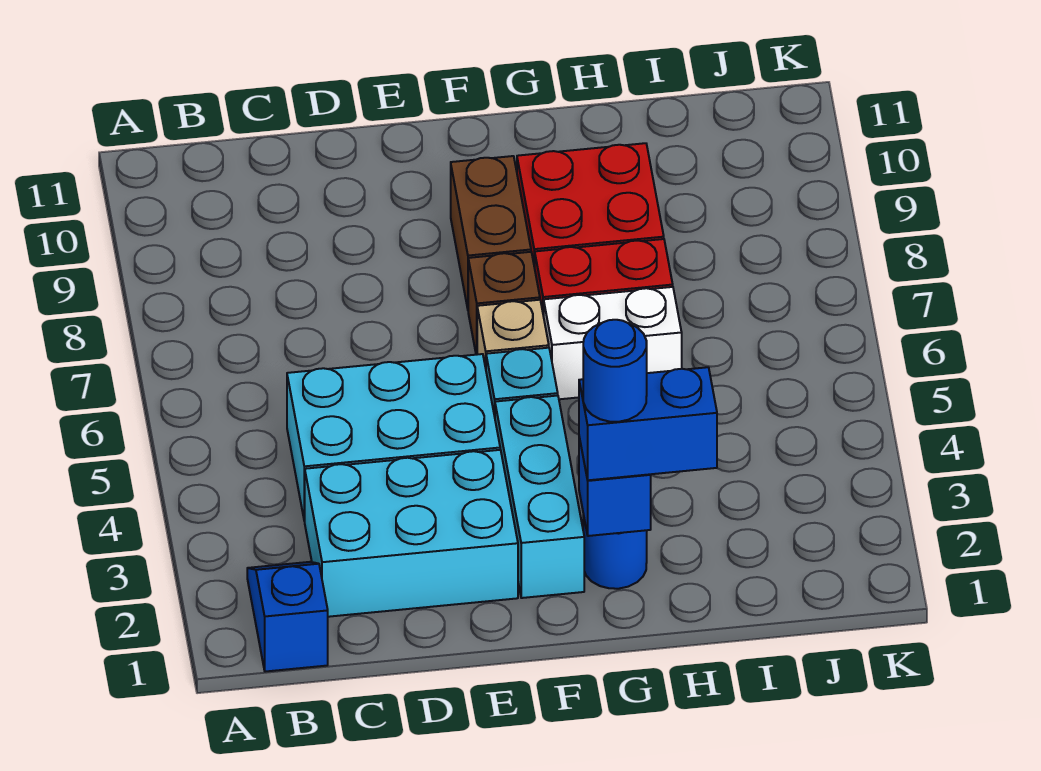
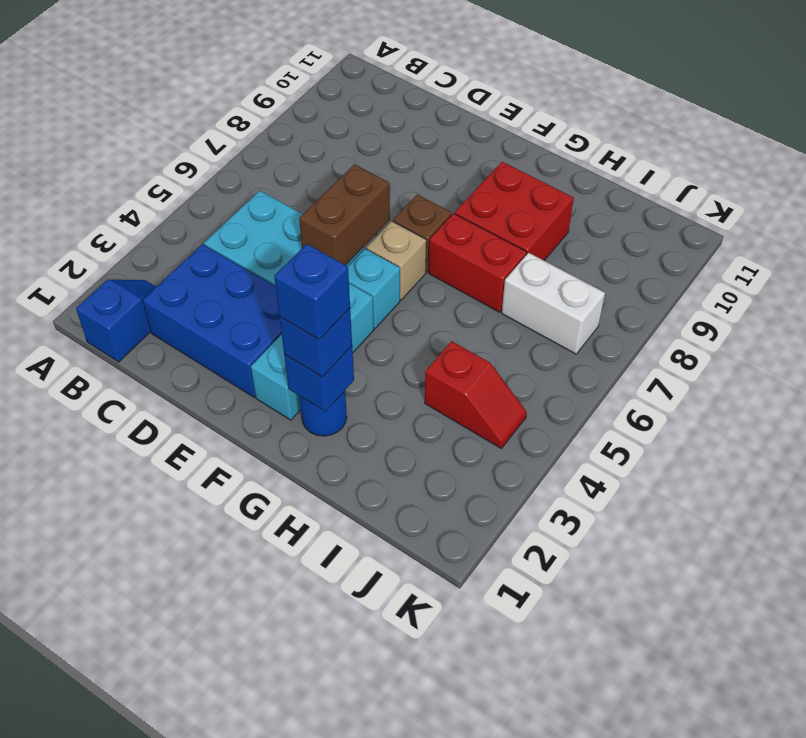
cyan brick C2:E3 level 1 -> blue brick C2:E3 level 1
brown brick F8:F9 level 1 -> brown brick E5:E6 level 2
blue brick G2:H2 level 3 -> blue brick G2 level 3
blue round brick G2 level 4 -> blue brick G2 level 4
white brick G6:H6 level 1 -> white brick I7:J7 level 1
none -> red slope I4:J4 level 1 top I

